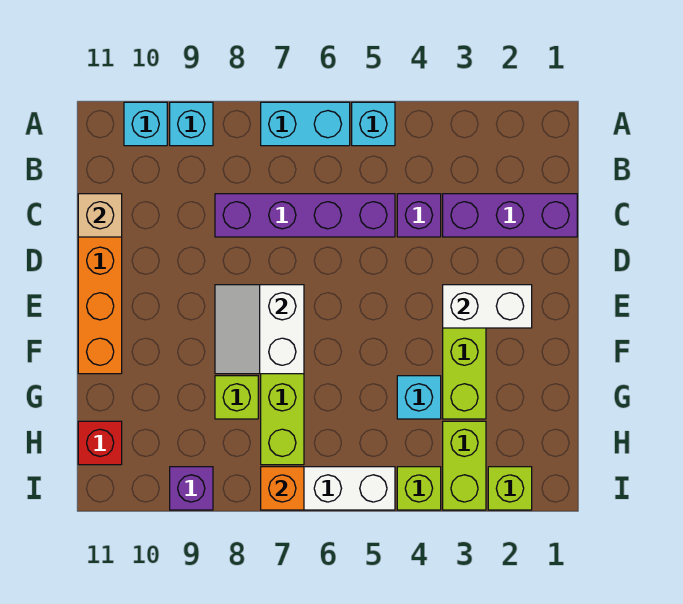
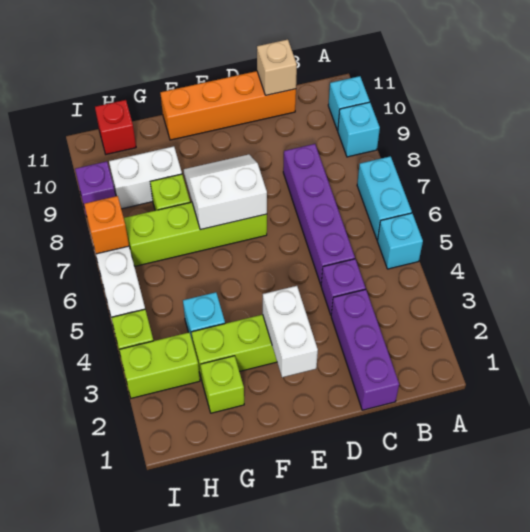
none -> white brick G9:H9 level 1
lime brick I2 level 1 -> lime brick G2 level 1

